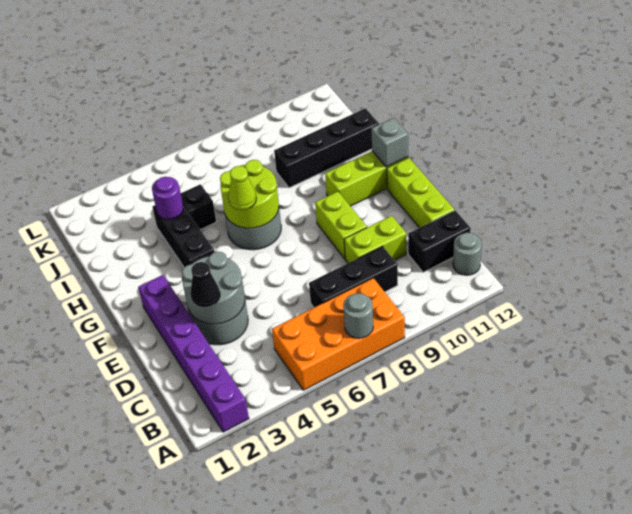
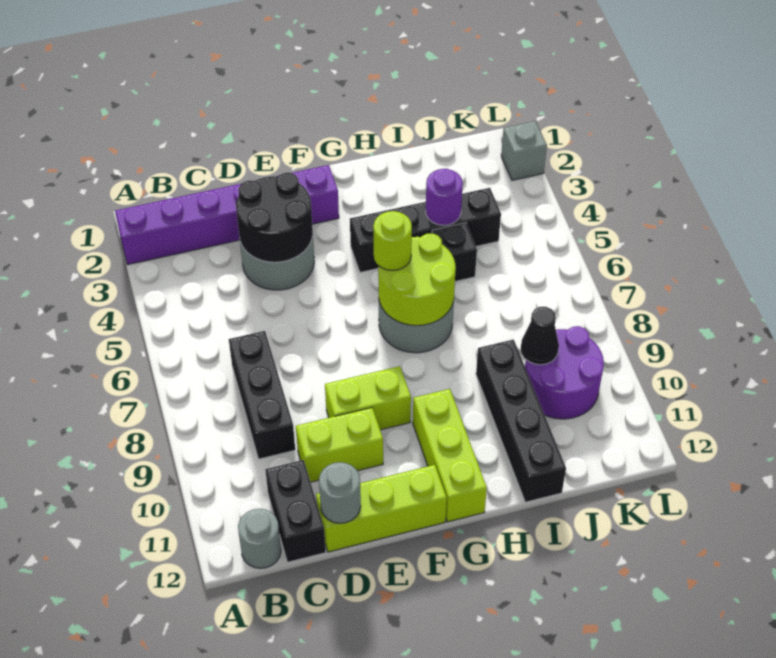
orange brick A5:B8 level 1 -> none
grey round brick A7 level 2 -> grey round brick D12 level 2
grey round brick D3:E4 level 2 -> black round brick D3:E4 level 2
black cone D3 level 3 -> black cone J9 level 2
lime brick D9:D10 level 1 -> lime brick D10:E10 level 1
black brick G4:I4 level 1 -> black brick G4:J4 level 1
lime cone G6 level 3 -> lime round brick G6 level 3
grey brick G12 level 2 -> grey brick L2 level 1
none -> purple round brick J9:K10 level 1

